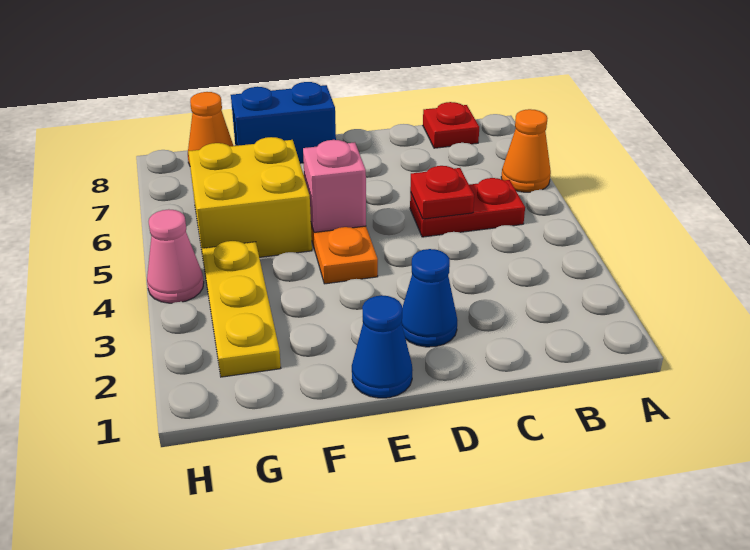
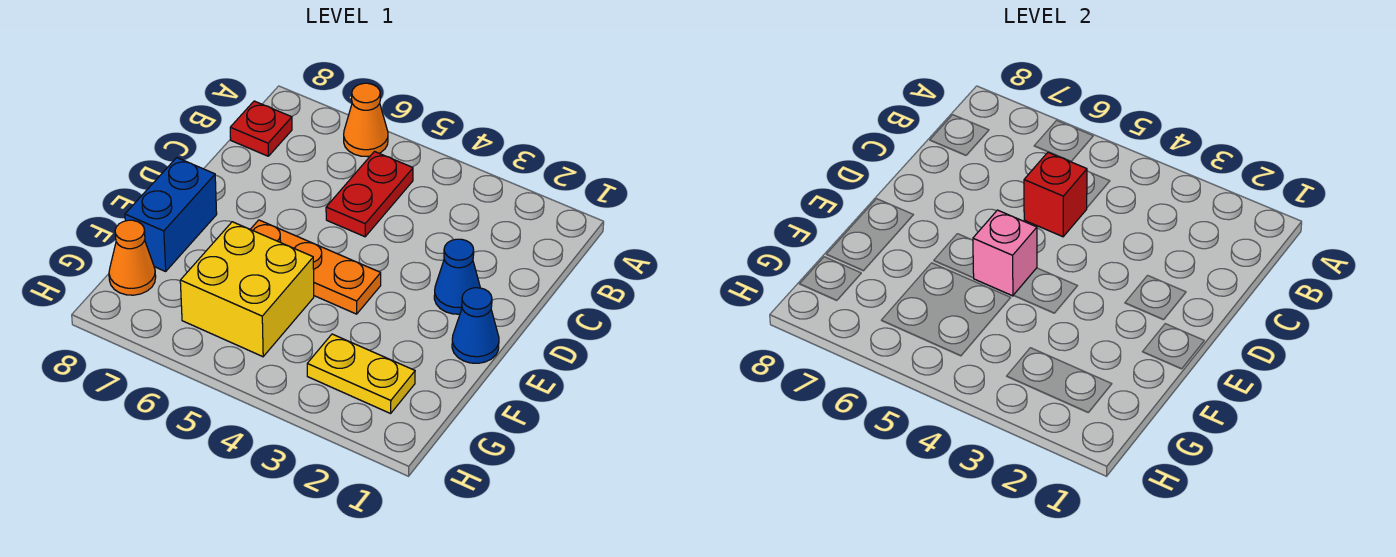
red plate C5 level 2 -> red brick C5 level 2
yellow plate G2:G4 level 1 -> yellow plate G2:G3 level 1
pink cone H4 level 1 -> none

